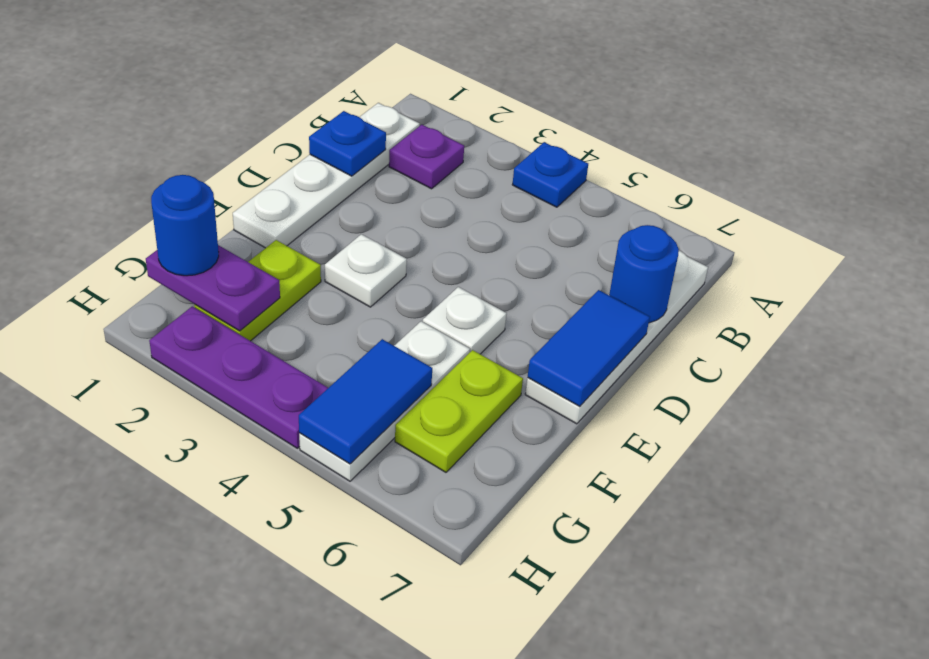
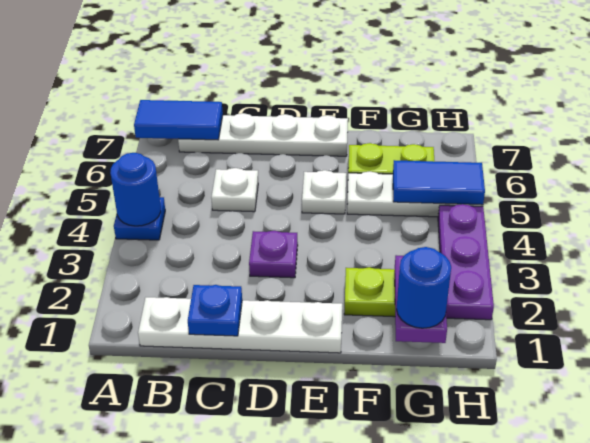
purple plate B2 level 1 -> purple plate D3 level 1
blue round brick C7 level 2 -> blue round brick A4 level 2
blue tile D7:E7 level 2 -> blue tile A7:B7 level 2
white plate E3 level 1 -> white plate C5 level 1

